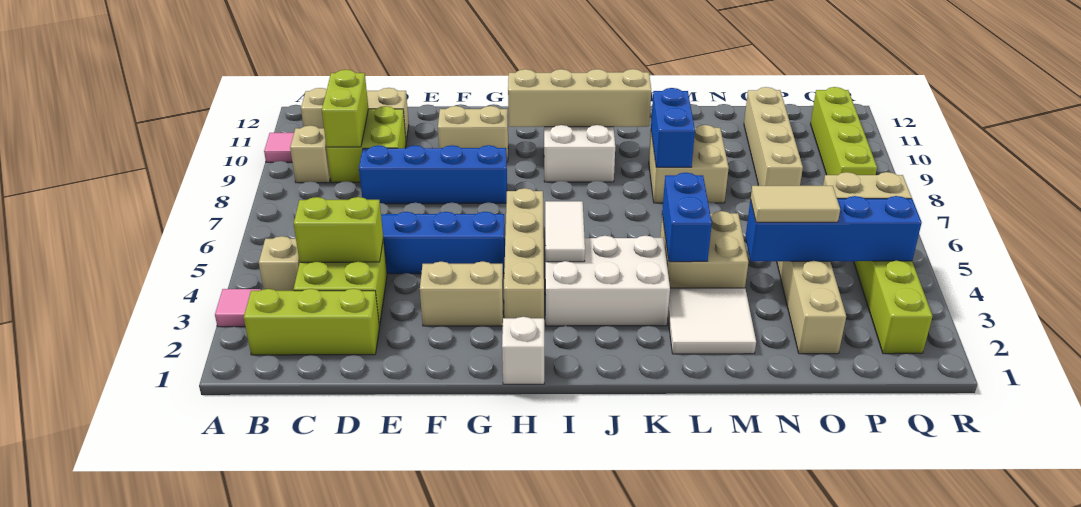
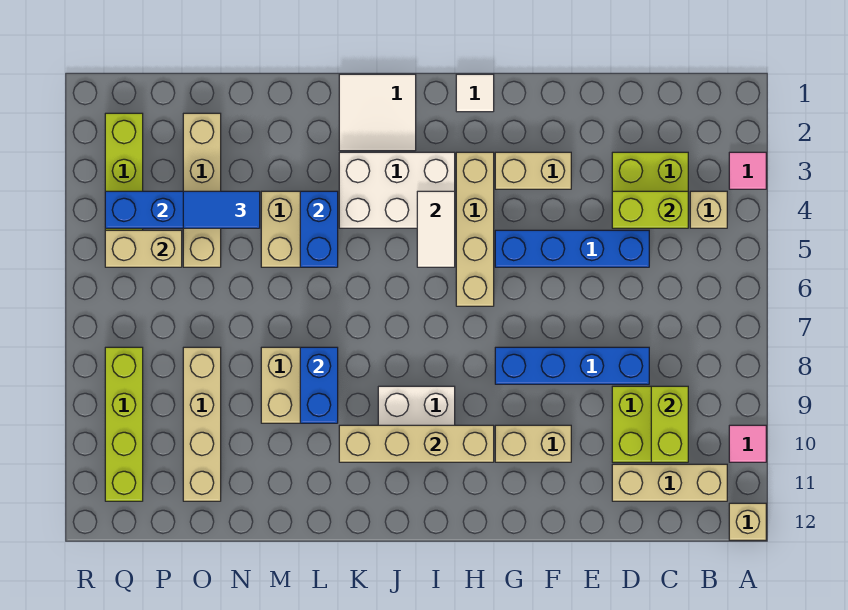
lime brick B2:D2 level 1 -> none
tan brick B9 level 1 -> tan brick A12 level 1
white brick H1 level 1 -> white tile H1 level 1
white tile L2:M3 level 1 -> white tile J1:K2 level 1
tan tile N4:O4 level 3 -> blue tile N4:O4 level 3

